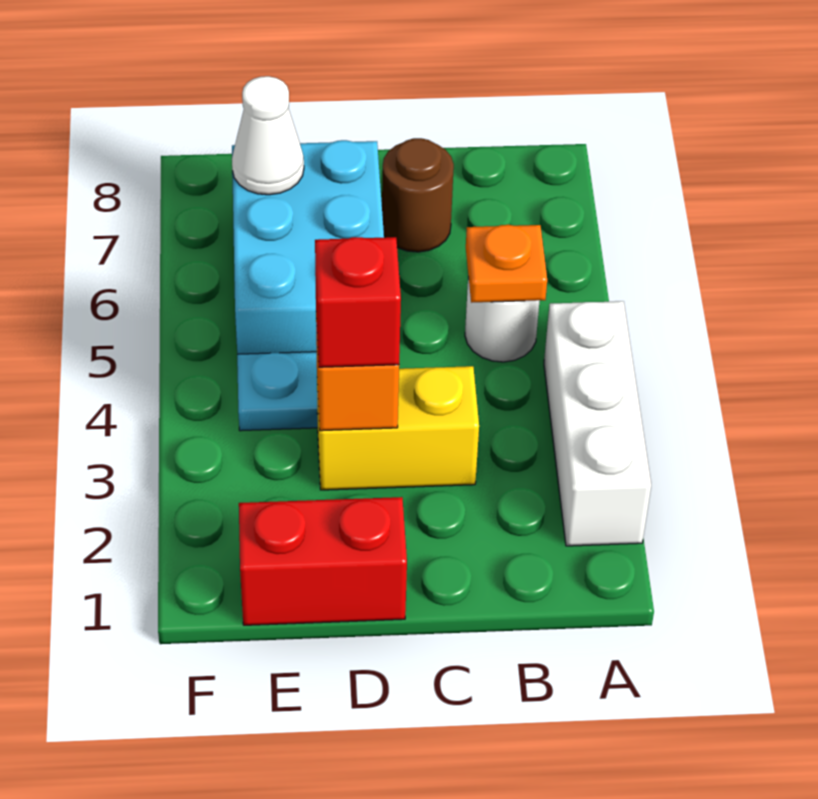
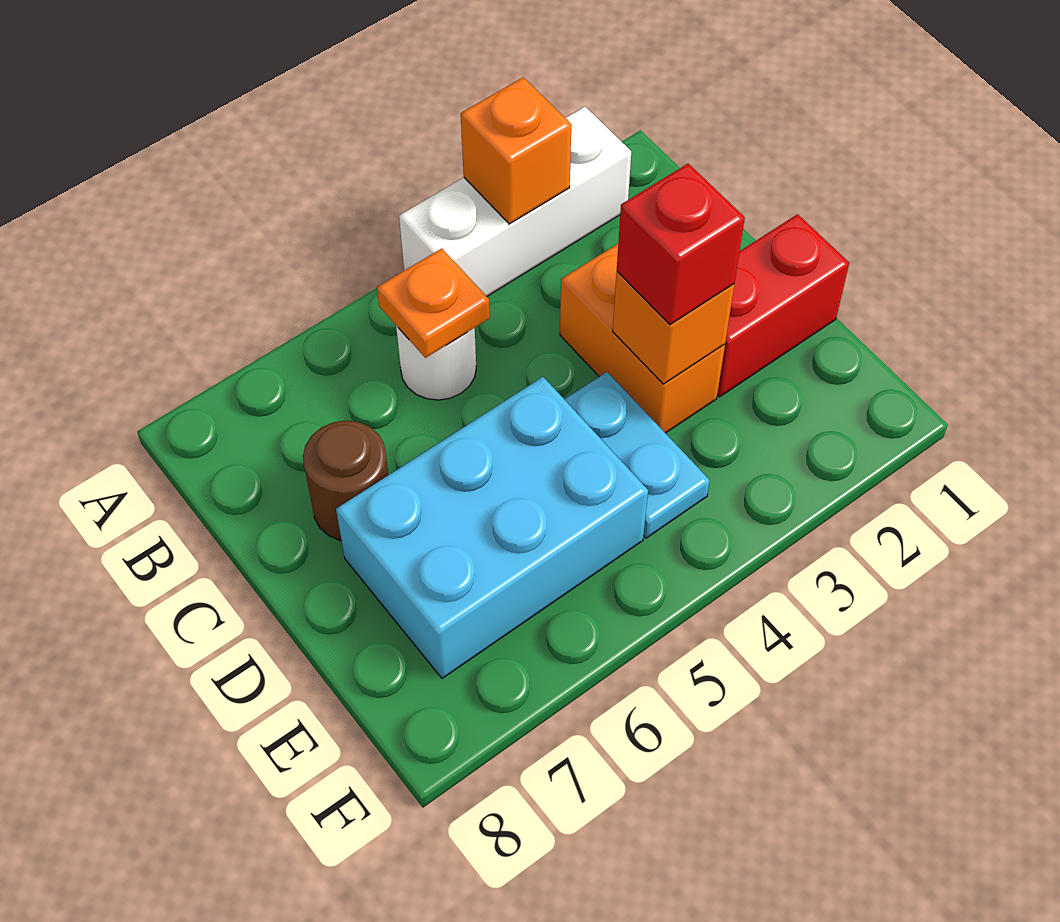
none -> orange brick A3 level 2
yellow brick C3:D3 level 1 -> orange brick C3:D3 level 1
red brick D1:E1 level 1 -> red brick D1:D2 level 1
white cone E7 level 2 -> none

